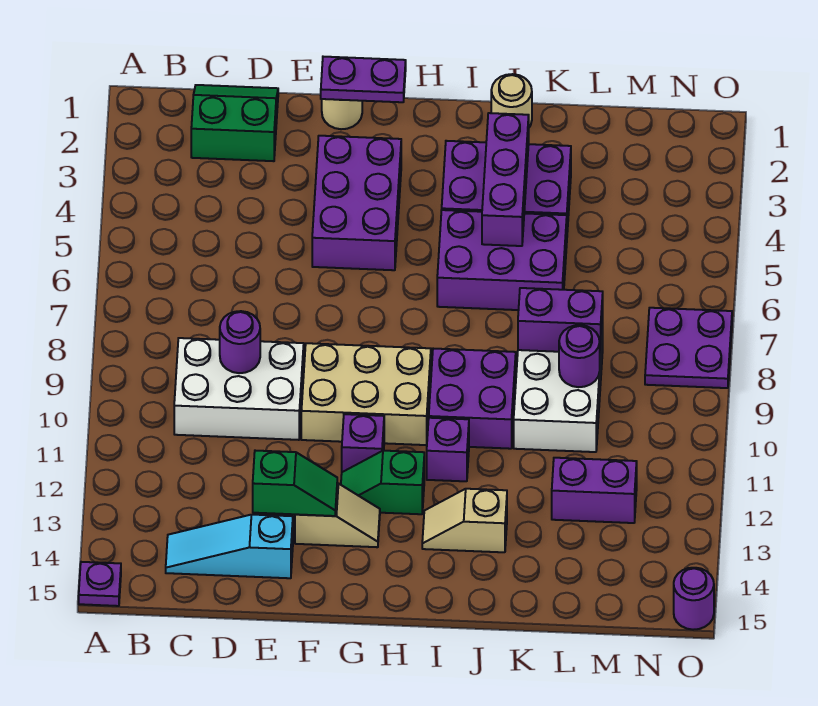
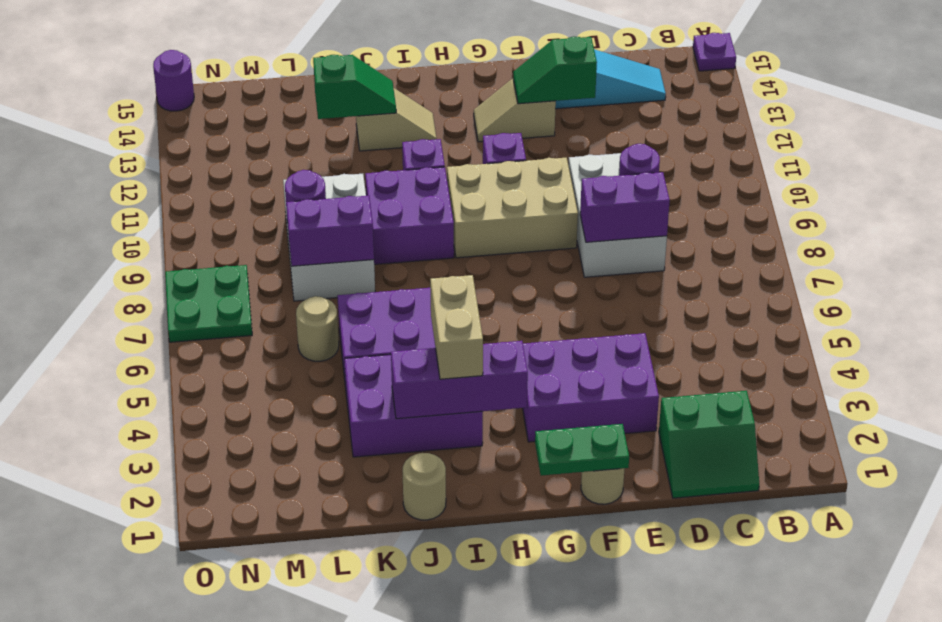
white brick C9:E10 level 1 -> white brick D8:E10 level 1
purple plate F1:G1 level 2 -> green plate F1:G1 level 2
purple brick F3:G5 level 1 -> purple brick E3:G4 level 1
green slope G12:H12 level 1 top H -> green slope J13:K13 level 2 top K
none -> tan brick I3:I4 level 3
purple brick J3:J5 level 2 -> purple brick H3:J3 level 2
none -> tan round brick L6 level 1
purple brick L12:M12 level 1 -> purple brick D8:E8 level 2
purple plate N7:O8 level 1 -> green plate N7:O8 level 1

